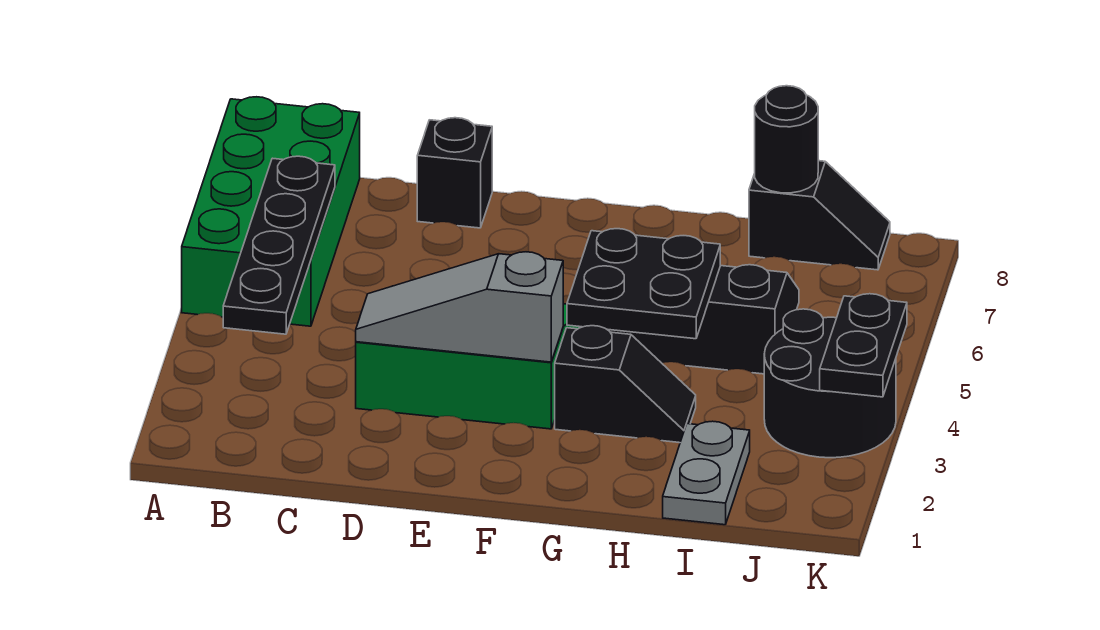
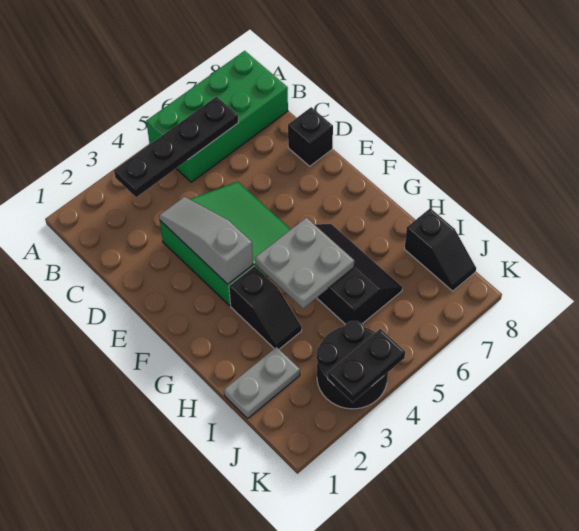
black plate G4:H5 level 2 -> grey plate G4:H5 level 2
black round brick I8 level 2 -> none

